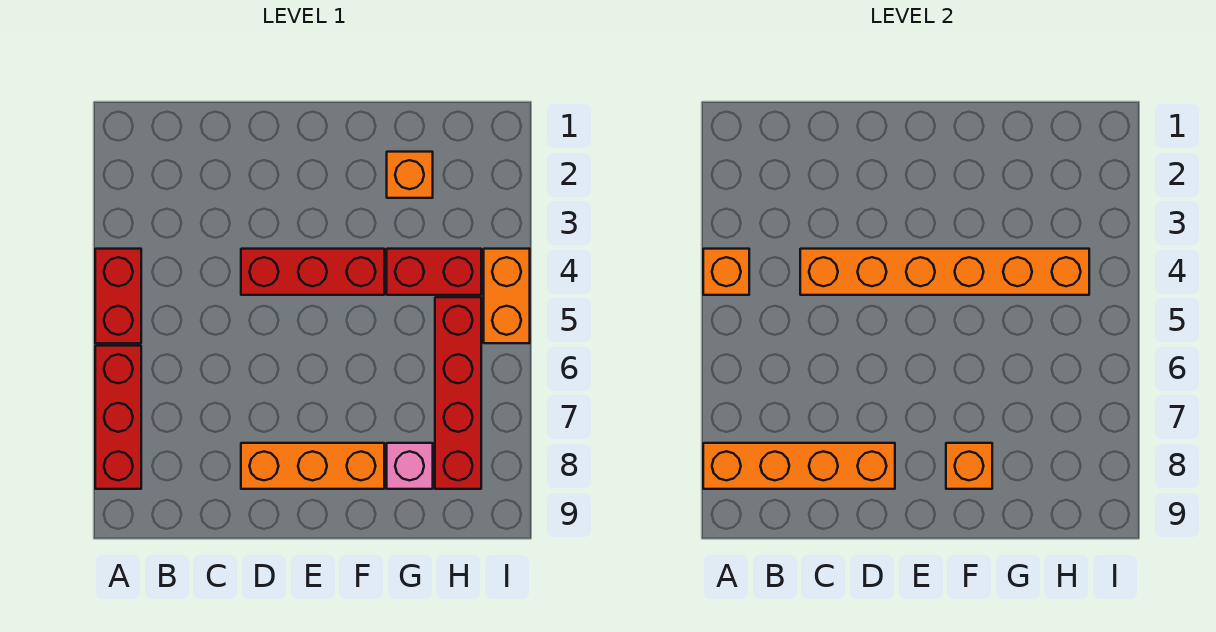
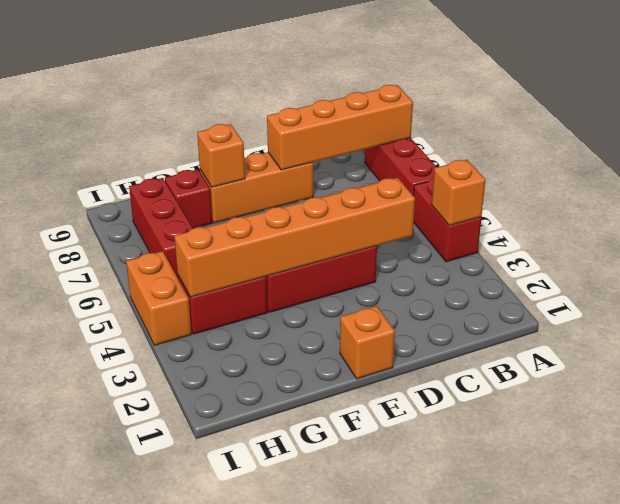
orange brick G2 level 1 -> orange brick E1 level 1
pink brick G8 level 1 -> red brick G8 level 1
red brick H5:H8 level 1 -> red brick H6:H8 level 1

